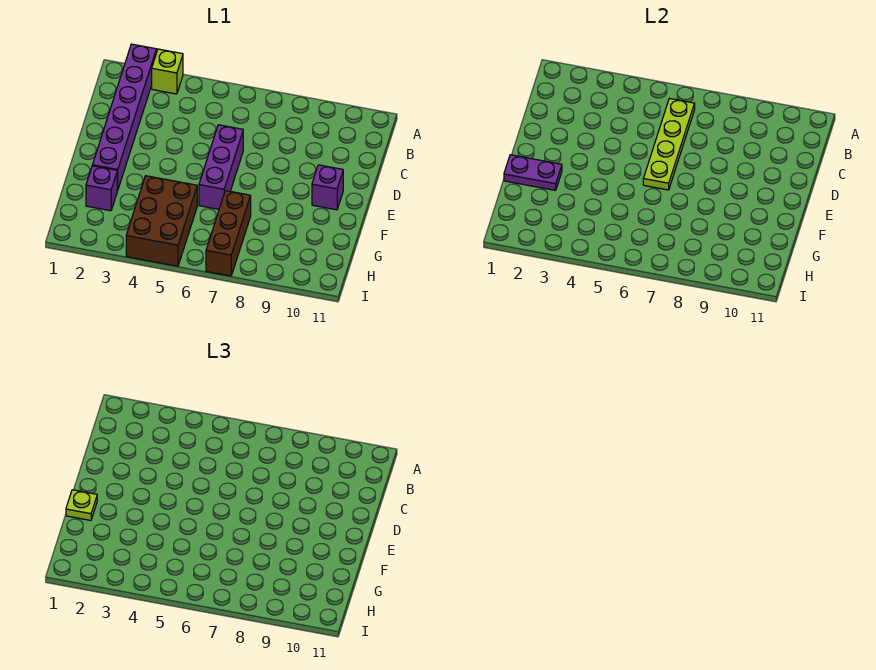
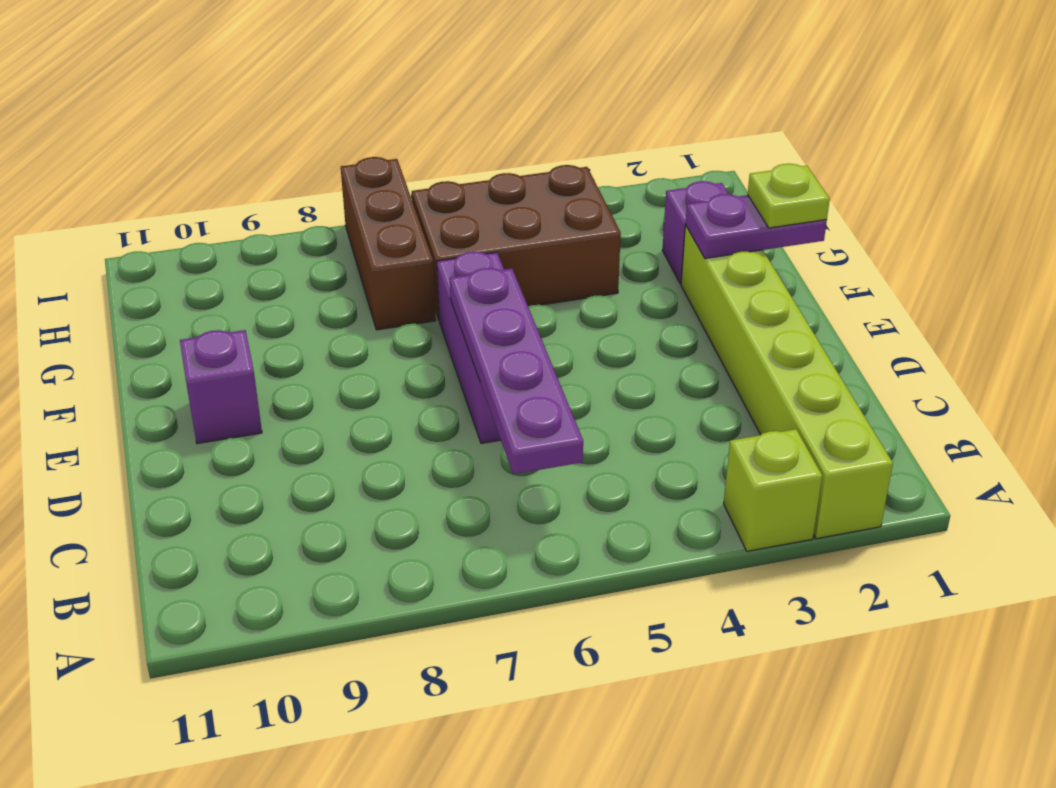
purple brick A2:F2 level 1 -> lime brick A2:F2 level 1
lime plate B6:E6 level 2 -> purple plate B6:E6 level 2
brown brick G4:I5 level 1 -> brown brick G4:H6 level 1

